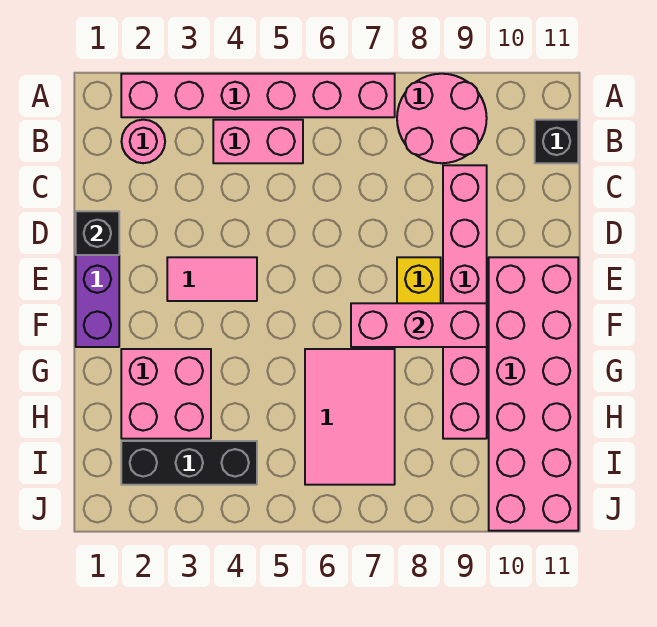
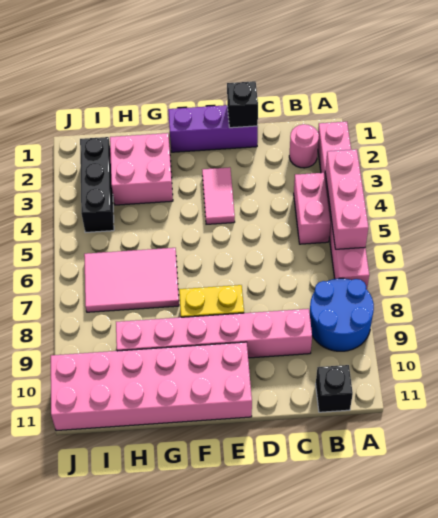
pink round brick A8:B9 level 1 -> blue round brick A8:B9 level 1
pink brick F7:F9 level 2 -> pink brick A4:A6 level 2

